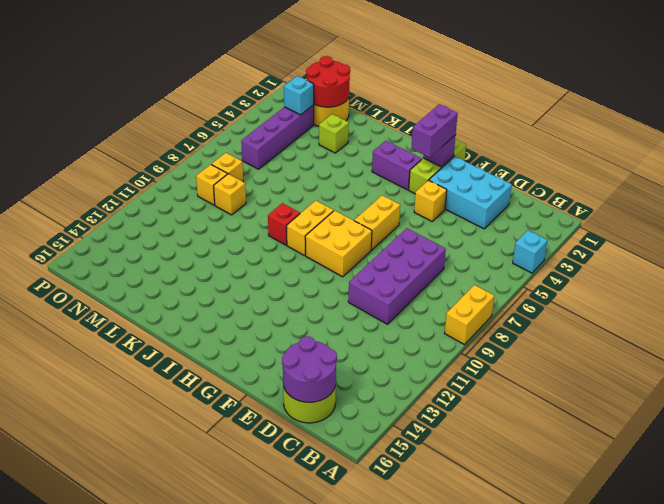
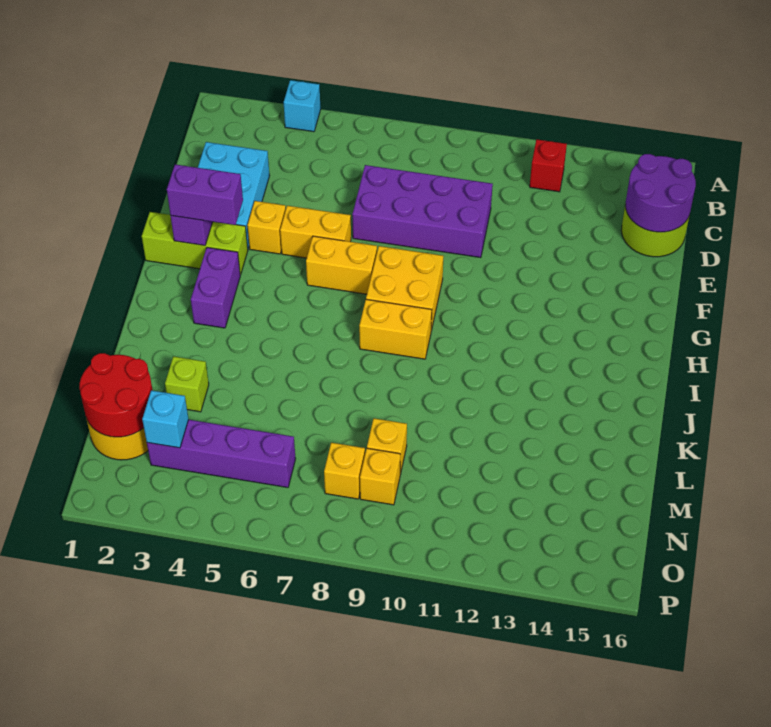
yellow brick A8:A9 level 1 -> yellow brick F5:F6 level 1
red brick J9 level 1 -> red brick B12 level 1

